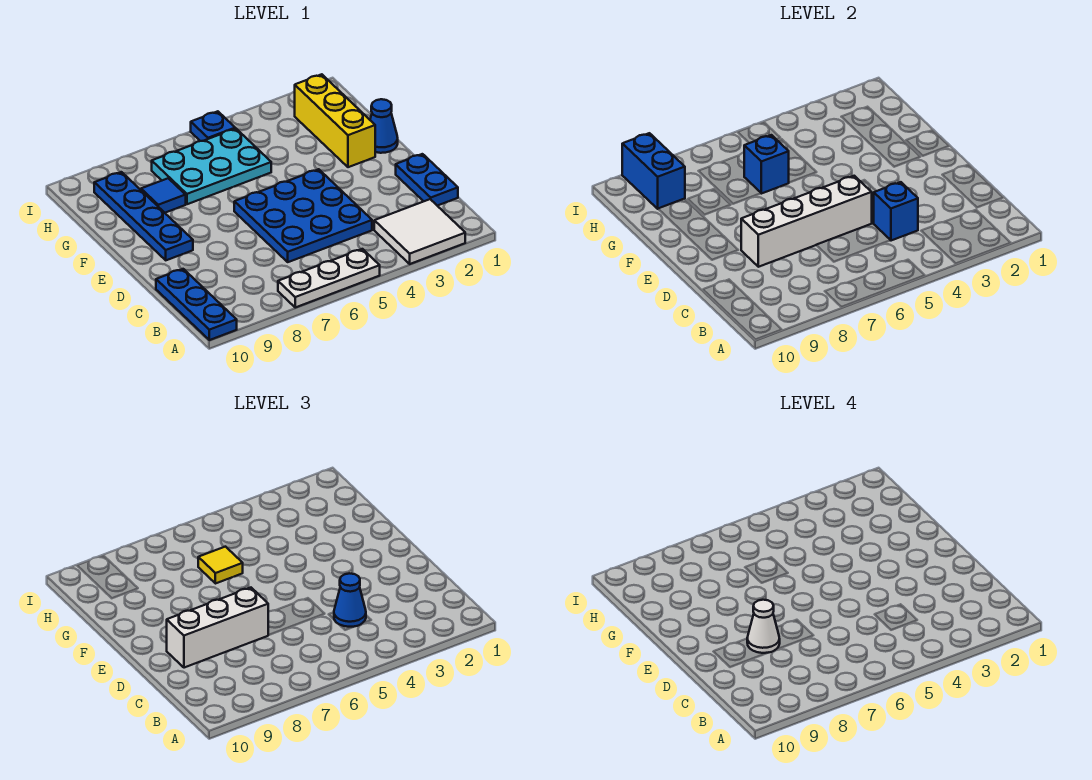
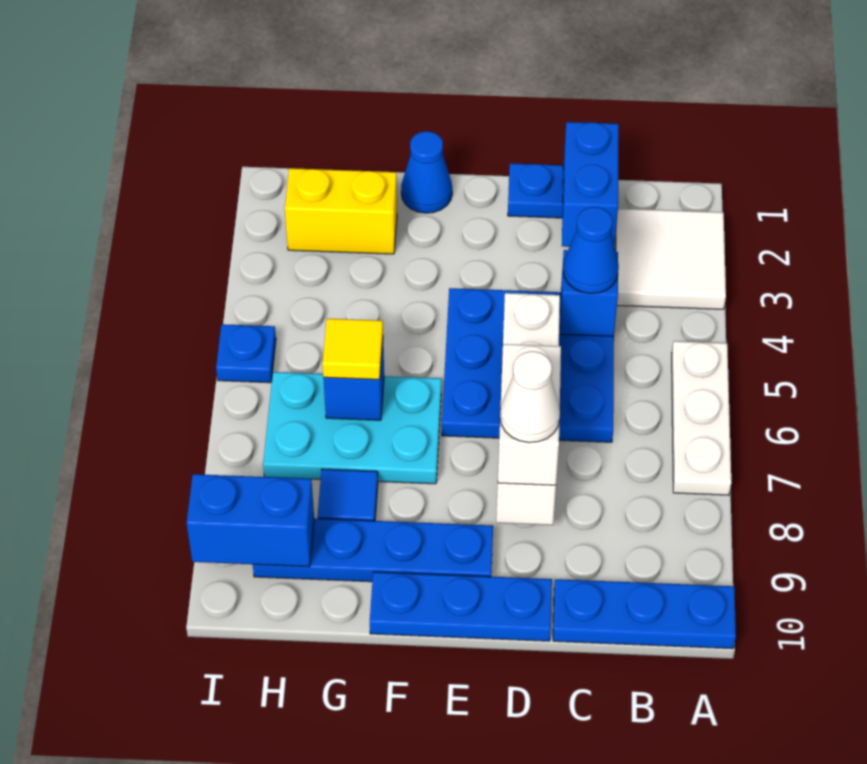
none -> blue brick C1:C2 level 2
white brick D7:D9 level 3 -> white brick D7:D8 level 3
none -> blue plate D10:F10 level 1
yellow brick F2:H2 level 1 -> yellow brick G2:H2 level 1
cyan plate G5:H7 level 1 -> cyan plate F6:H7 level 1

